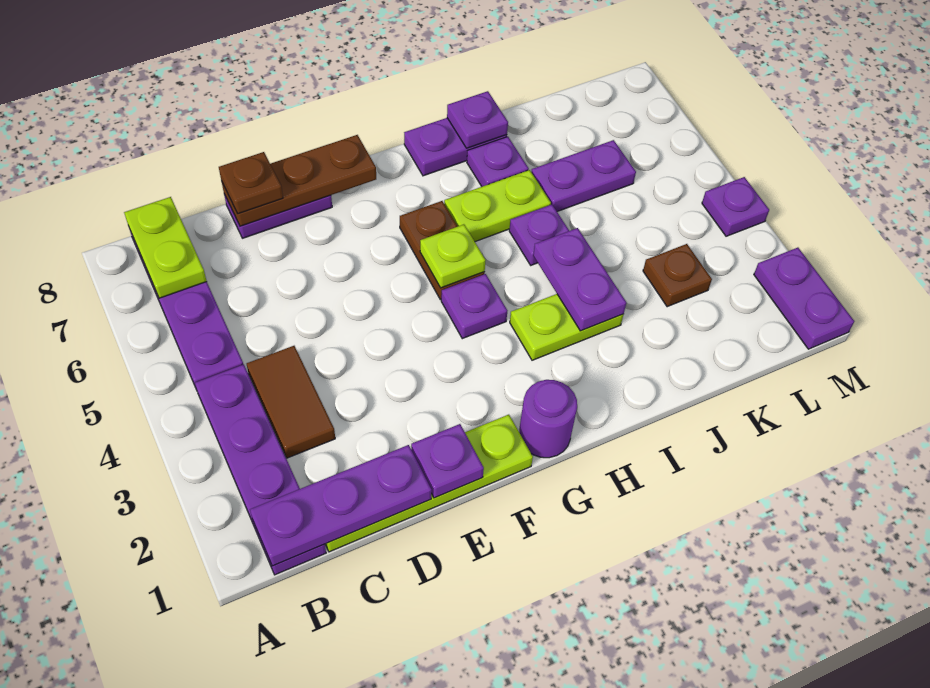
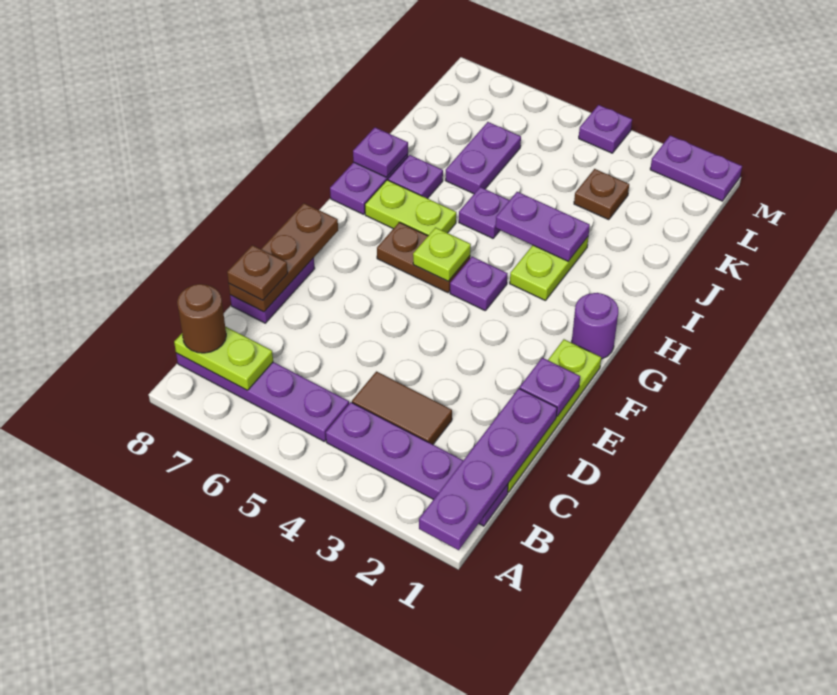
purple plate B1:D1 level 2 -> purple plate A1:D1 level 2
none -> brown round brick B8 level 3
lime plate H6:I6 level 1 -> lime plate H6:H7 level 1

